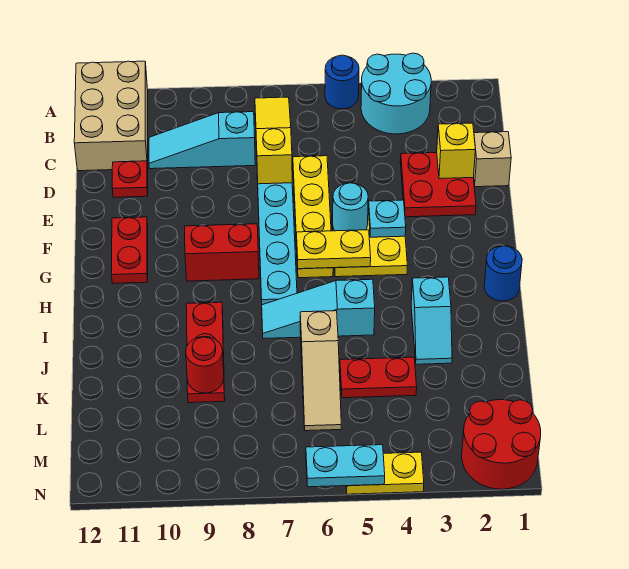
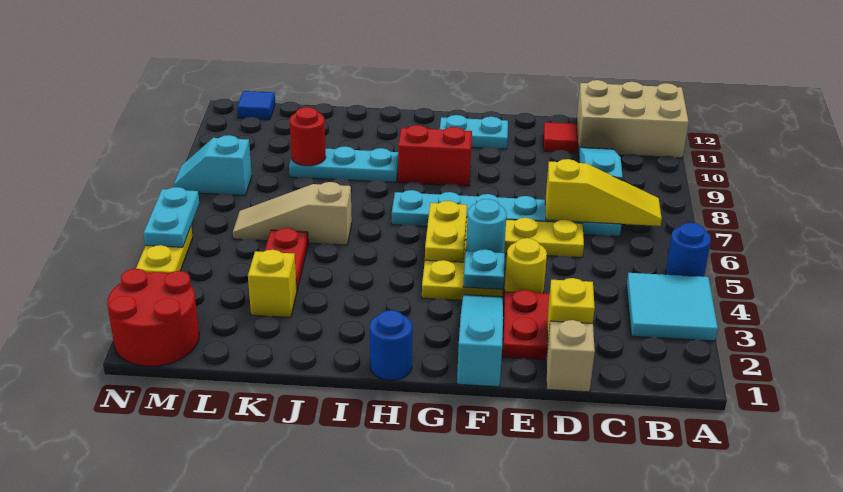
cyan round brick A3:B4 level 1 -> cyan tile A3:B4 level 1
red plate D11 level 1 -> red tile D11 level 1
none -> yellow round brick E4 level 1
red plate F11:G11 level 1 -> cyan plate F11:G11 level 1
red brick G8:G9 level 1 -> red brick G9:H9 level 1
cyan slope I3:J3 level 1 top I -> cyan slope M8:N8 level 1 top M
cyan slope I5:I7 level 1 top 5 -> cyan slope F1:F3 level 1 top 1
red plate I9:K9 level 1 -> cyan plate I9:K9 level 1
none -> yellow brick K3 level 1
none -> blue tile M12 level 1

